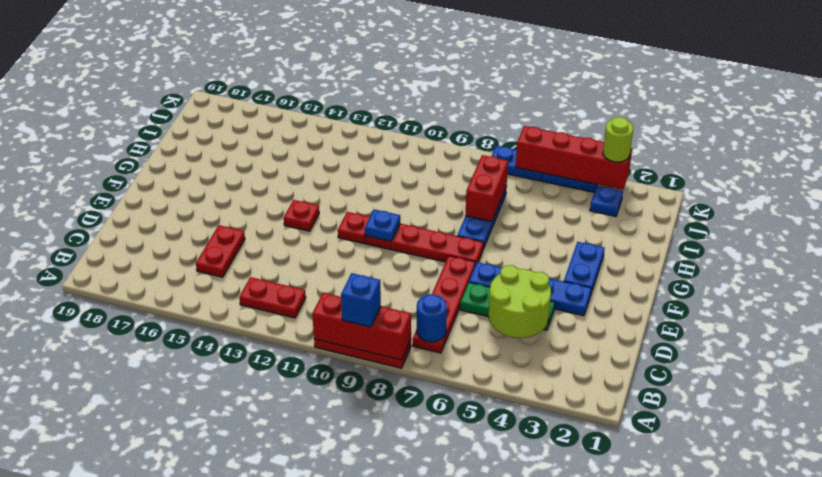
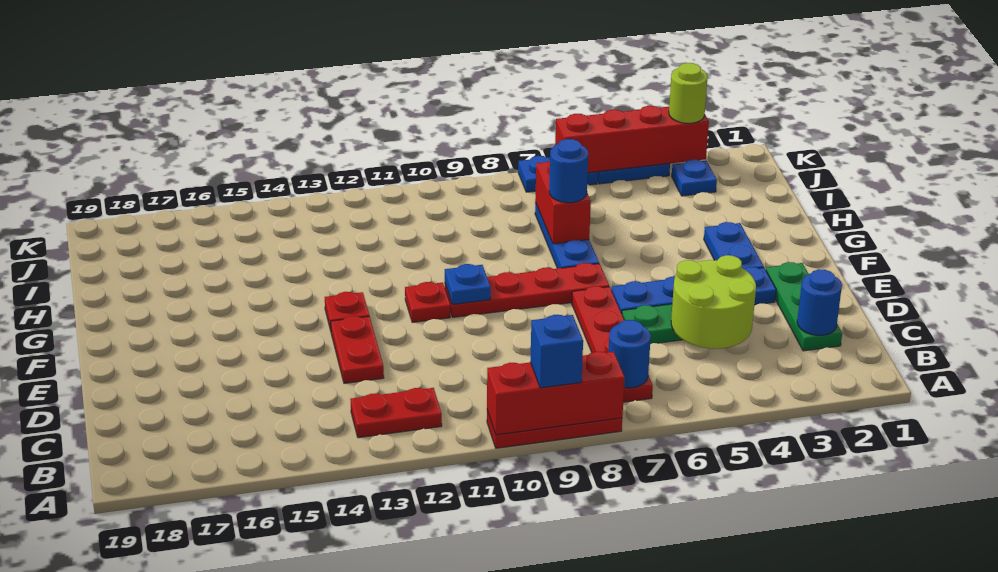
none -> green plate C2:E2 level 1
none -> blue round brick C2 level 2
red plate C15:D15 level 1 -> red plate D13:E13 level 1
none -> blue round brick H7 level 3

